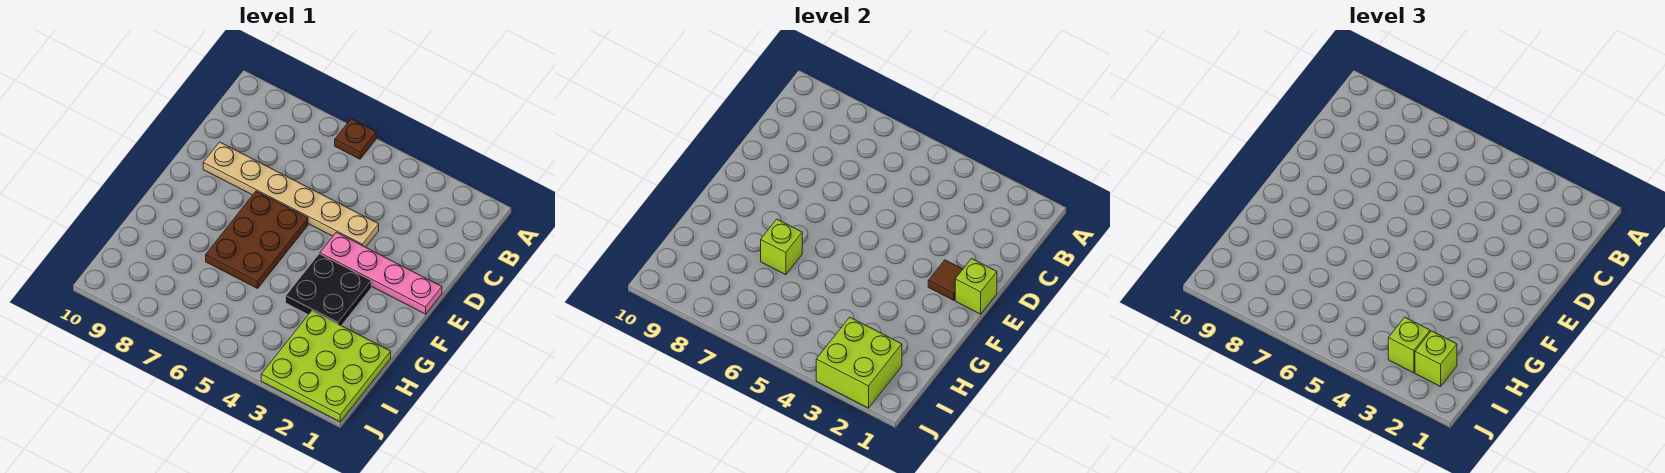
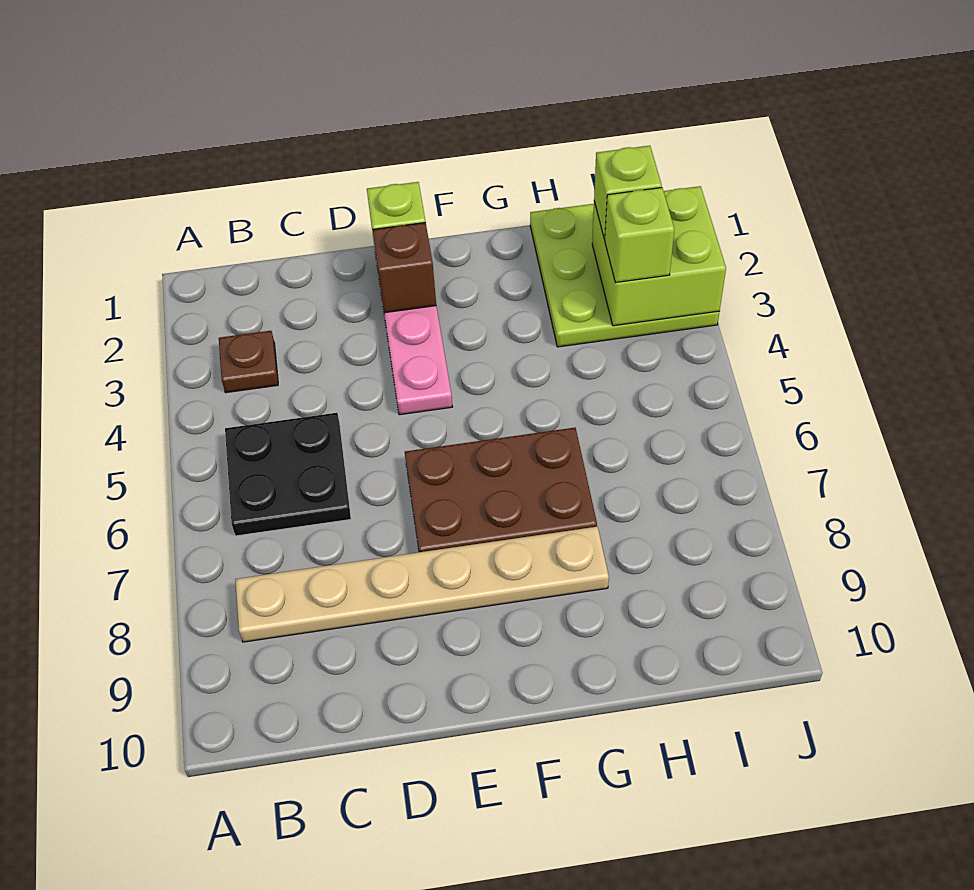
brown plate A6 level 1 -> brown plate B3 level 1
tan plate D4:D9 level 1 -> tan plate B8:G8 level 1
brown tile E2 level 2 -> brown brick E2 level 2
black plate F3:G4 level 1 -> black plate B5:C6 level 1
lime brick G7 level 2 -> none

